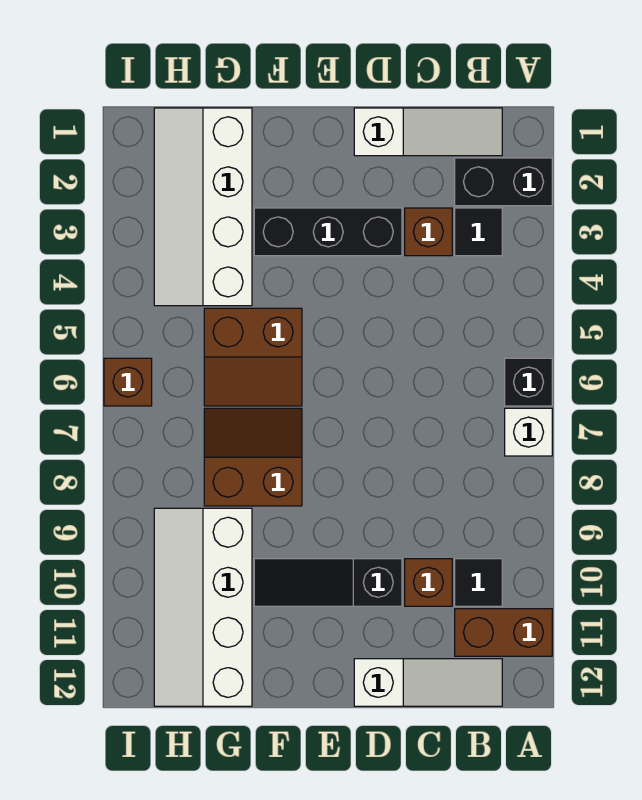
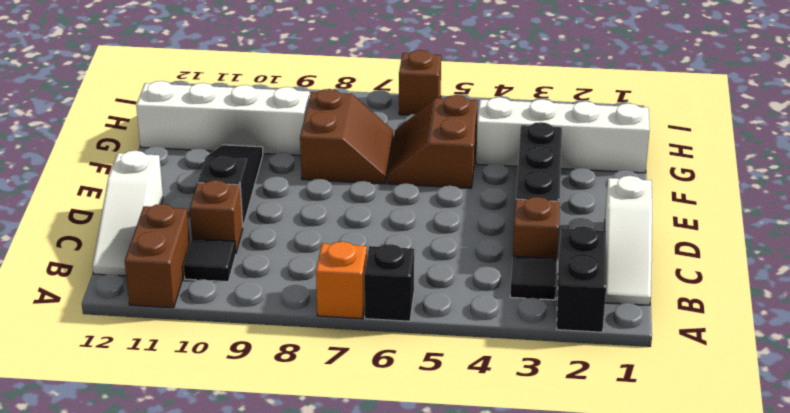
white brick A7 level 1 -> orange brick A7 level 1

